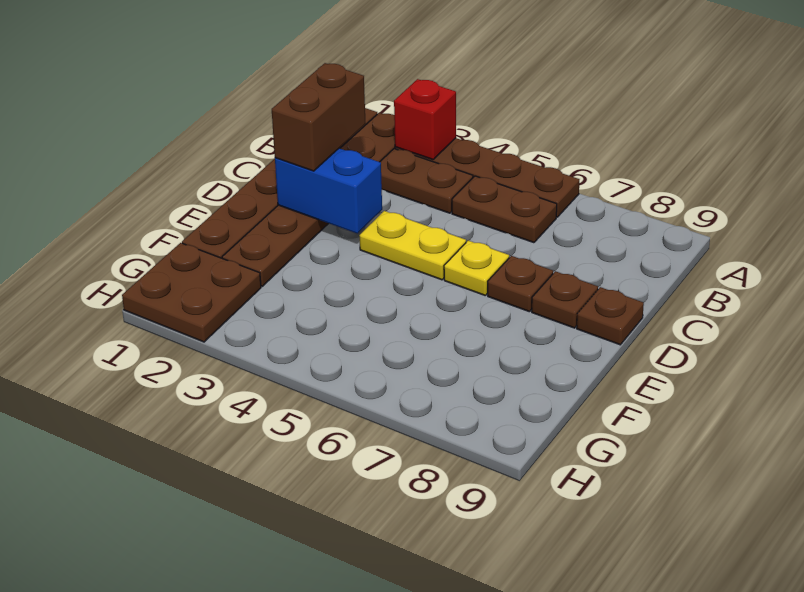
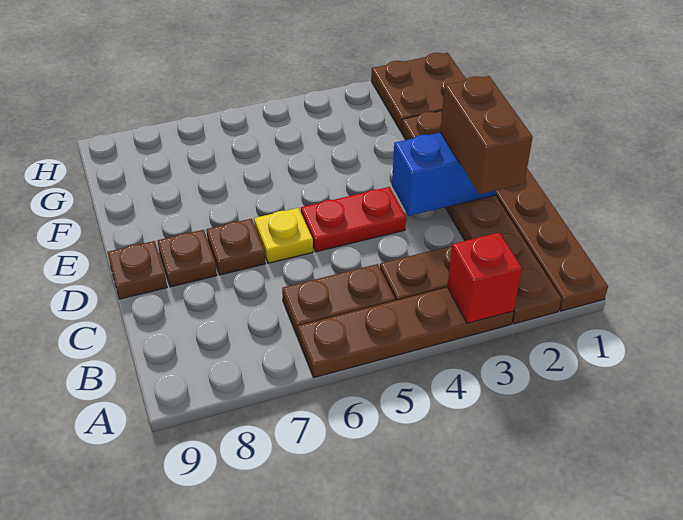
yellow plate D4:D5 level 1 -> red plate D4:D5 level 1

